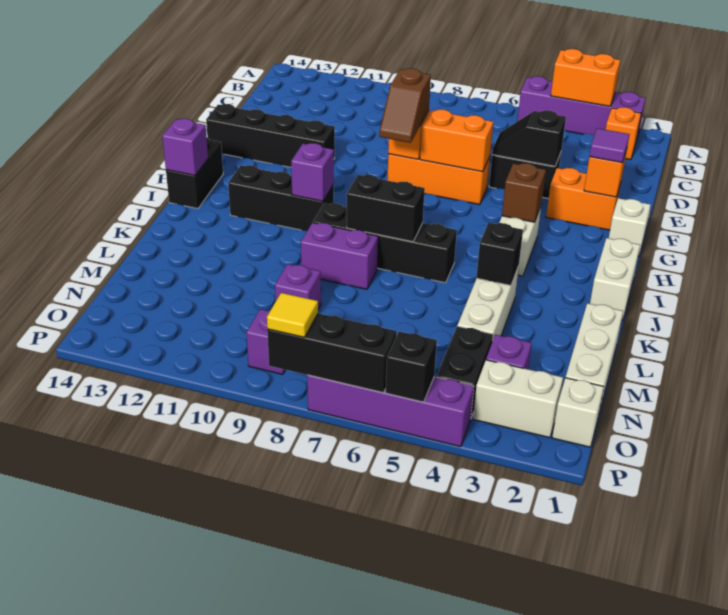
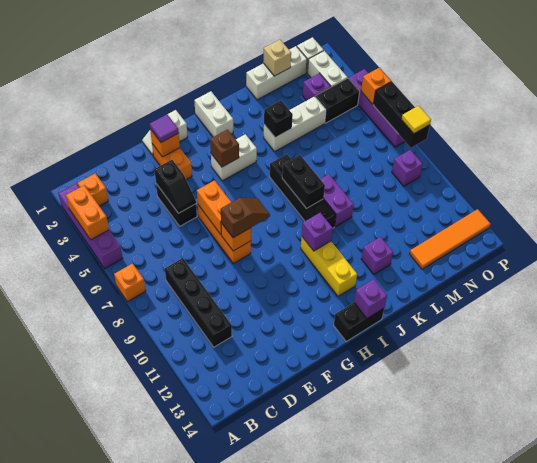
none -> orange brick A7 level 1
black brick F11:F14 level 1 -> black brick C8:C11 level 1
white brick I1:J1 level 1 -> white brick I1:I2 level 1
black brick I10:I12 level 1 -> yellow brick I10:I12 level 1
none -> tan brick M1 level 2
purple brick M9 level 1 -> purple brick K12 level 1
none -> orange tile M13:P13 level 1
black brick P5 level 2 -> orange brick P5 level 2

